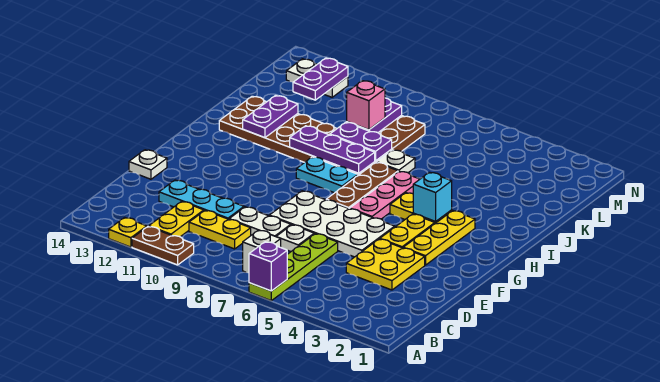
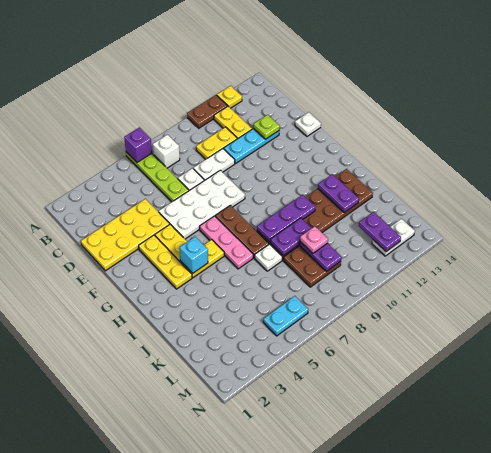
yellow plate D3:E4 level 1 -> yellow plate D1:E4 level 1
none -> lime plate D12 level 2
cyan plate H8:H9 level 1 -> cyan plate M5:M6 level 1
pink brick K9 level 3 -> pink plate K9 level 3

